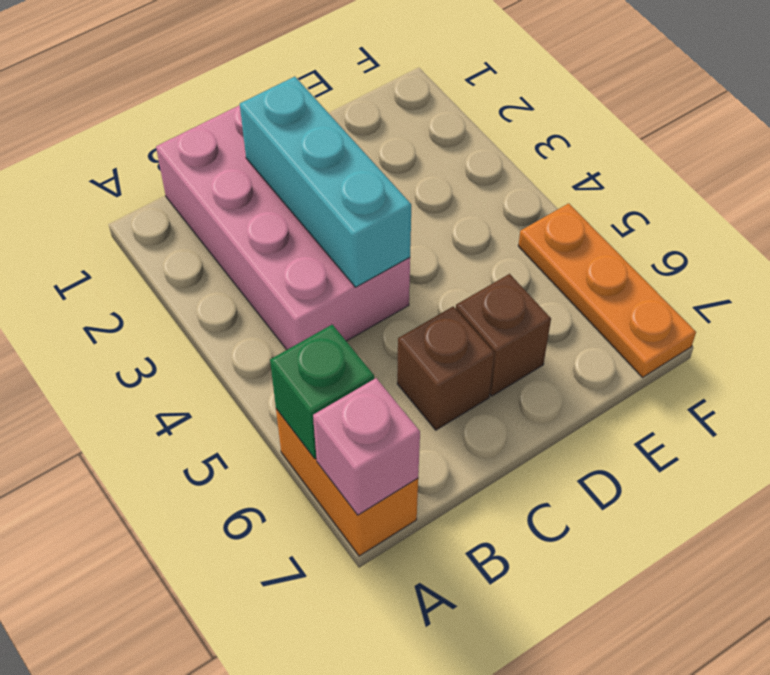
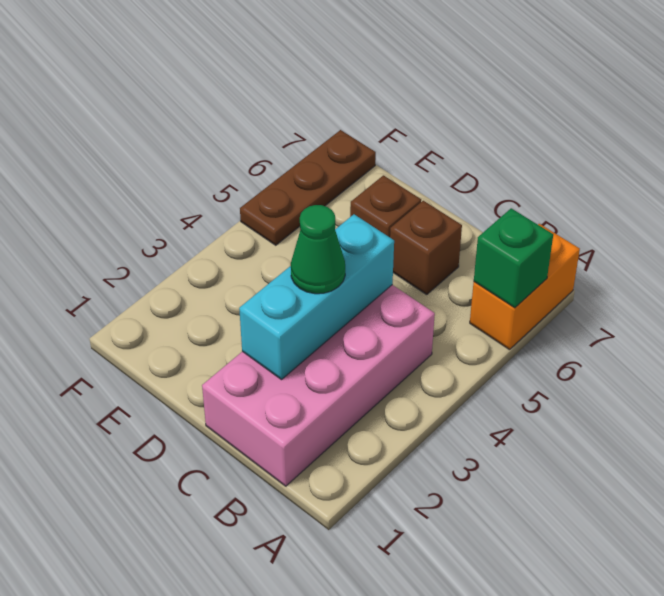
pink brick A7 level 2 -> none
none -> green cone C3 level 3
orange plate F5:F7 level 1 -> brown plate F5:F7 level 1

